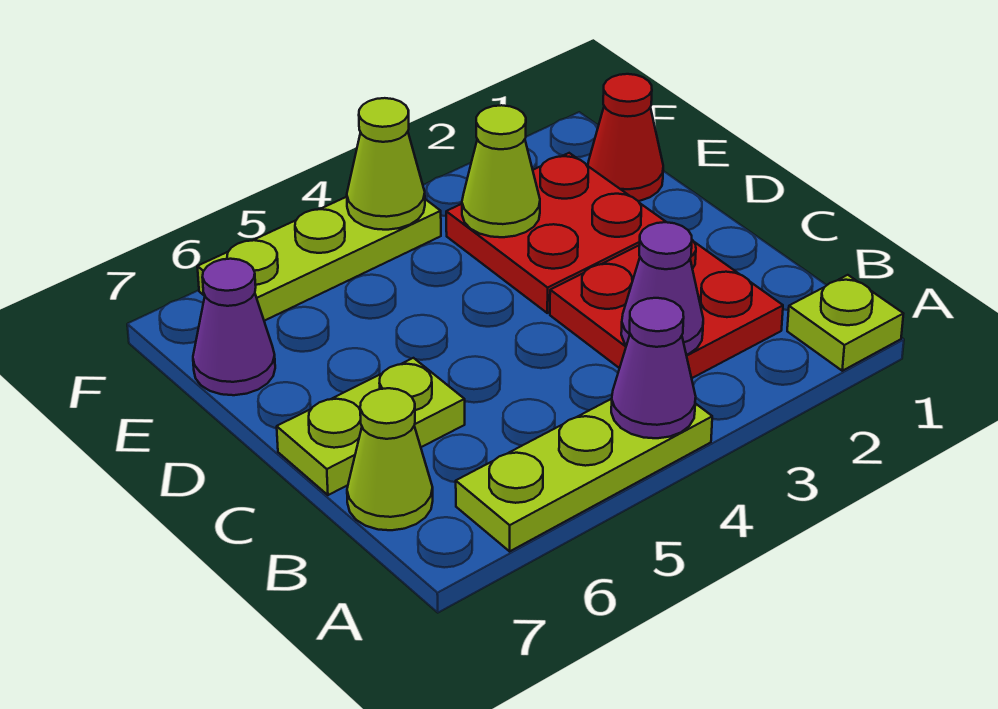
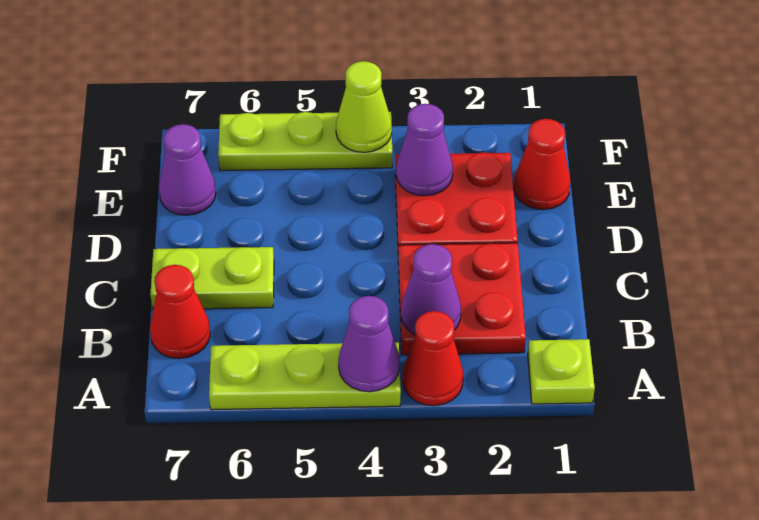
none -> red cone A3 level 1
lime cone B7 level 1 -> red cone B7 level 1
lime cone E3 level 2 -> purple cone E3 level 2

